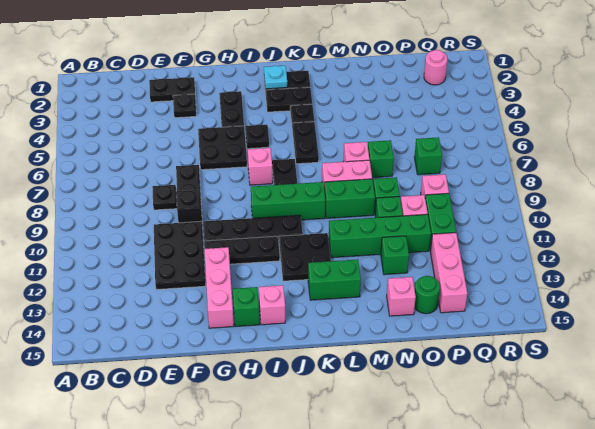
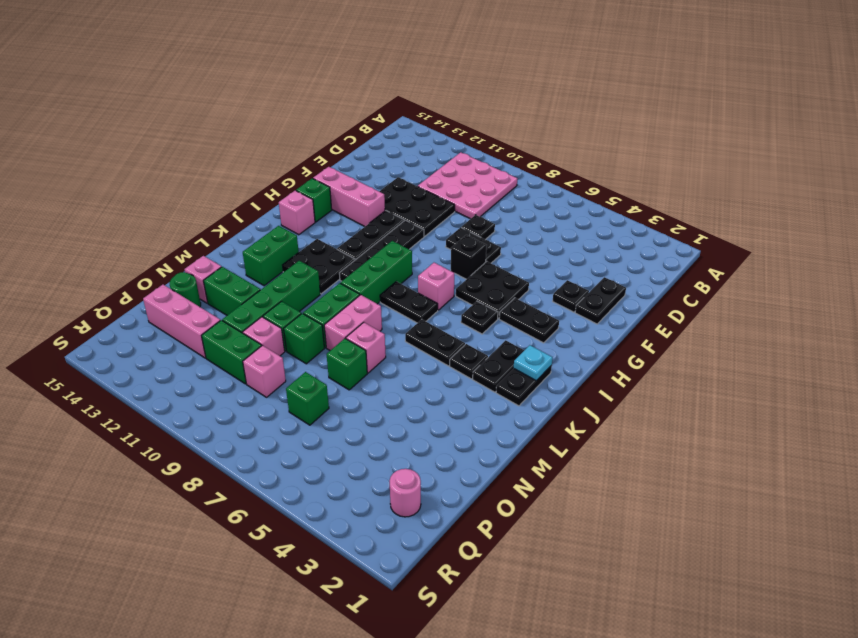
none -> pink plate B9:D11 level 1
black brick F9 level 1 -> black brick G7 level 1
green brick N12 level 1 -> green brick N12:N13 level 1

